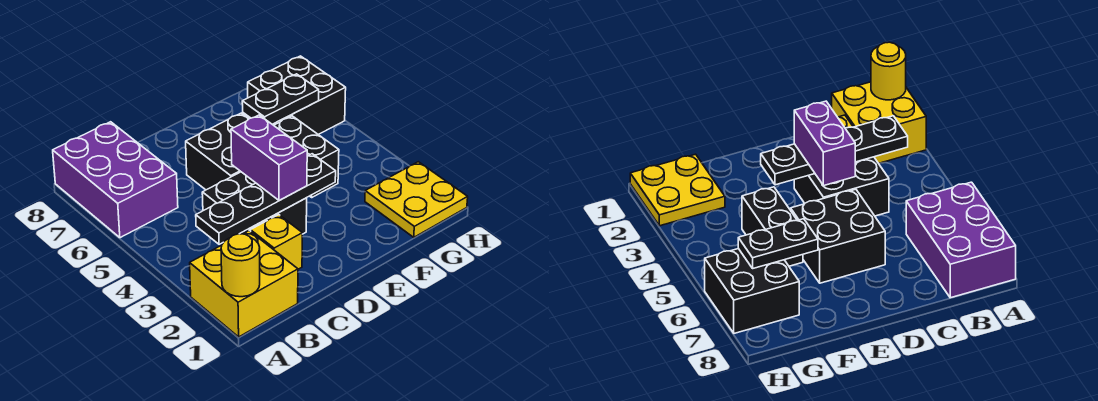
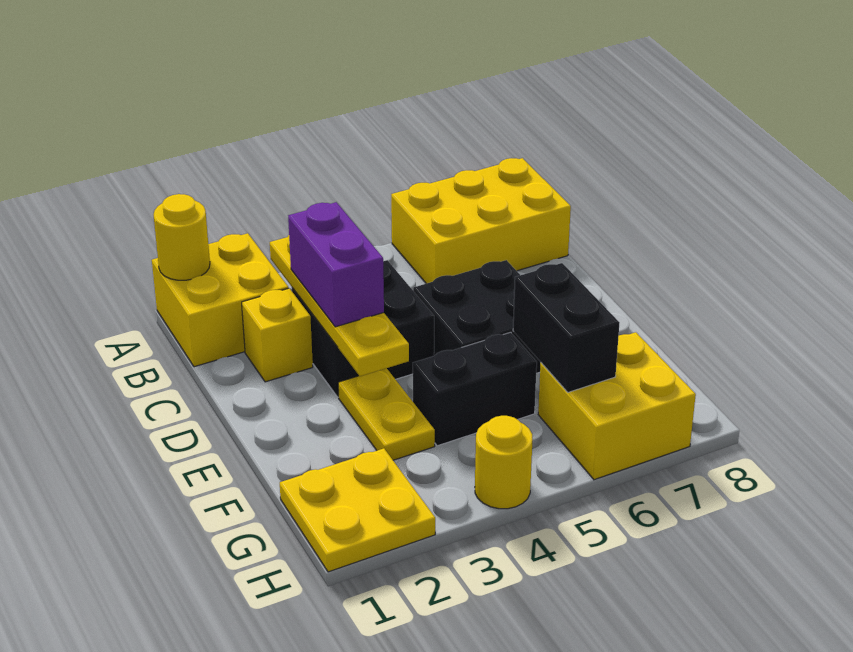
purple brick A6:B8 level 1 -> yellow brick A6:B8 level 1
black plate B3:E3 level 2 -> yellow plate B3:E3 level 2
purple brick D3:D4 level 3 -> purple brick C3:D3 level 3
none -> yellow plate E3:F3 level 1
black plate F6:G6 level 2 -> black brick F6:G6 level 2
black brick G6:H7 level 1 -> yellow brick G6:H7 level 1
none -> yellow round brick H4 level 1

